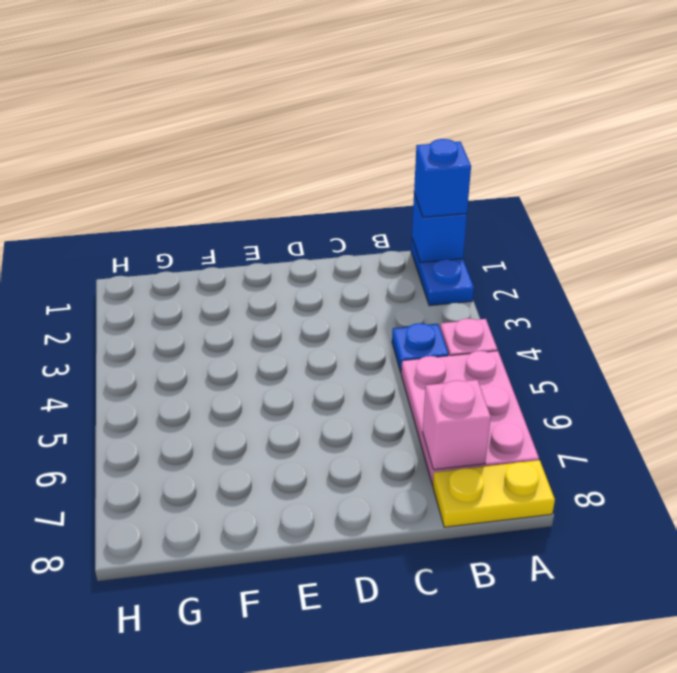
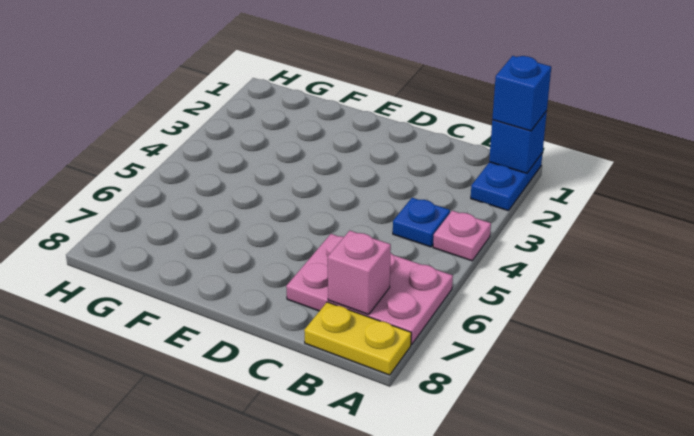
pink plate A5:B7 level 1 -> pink plate A6:C7 level 1

